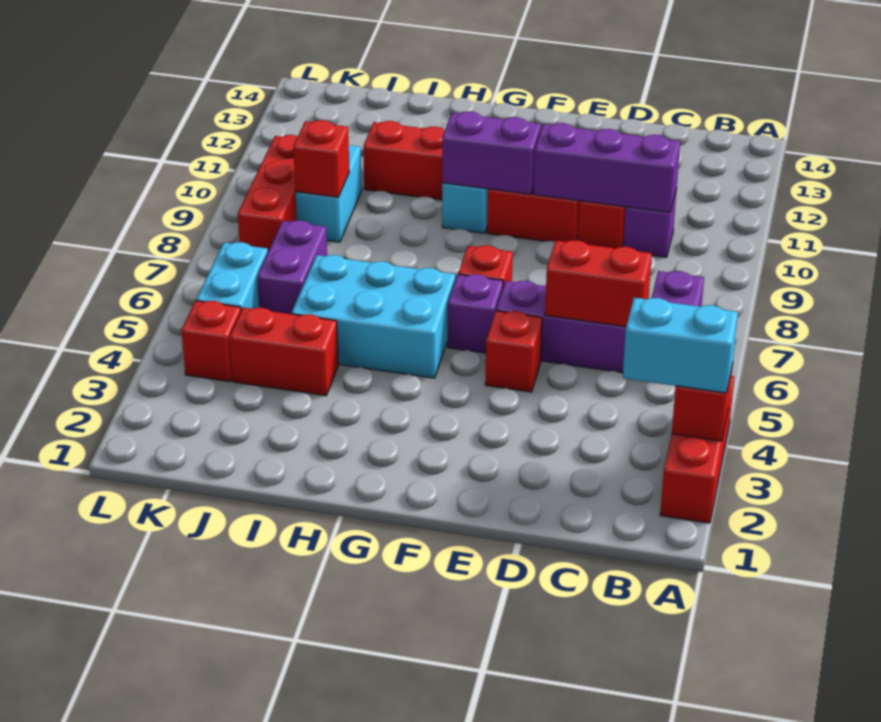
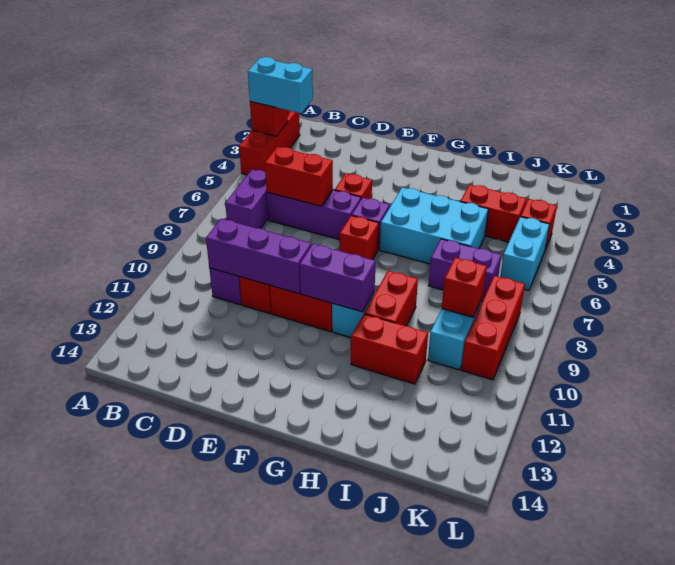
none -> red brick H9:H10 level 1
purple brick J6:J7 level 1 -> purple brick I7:J7 level 1

